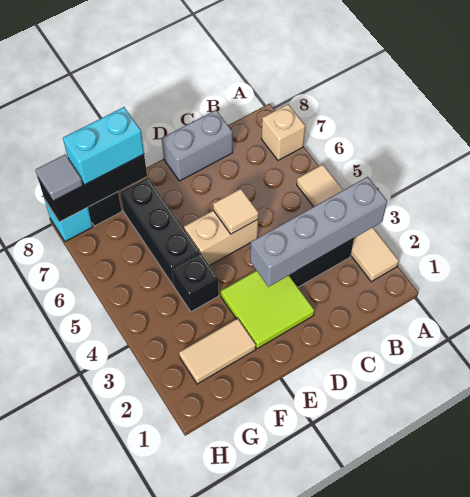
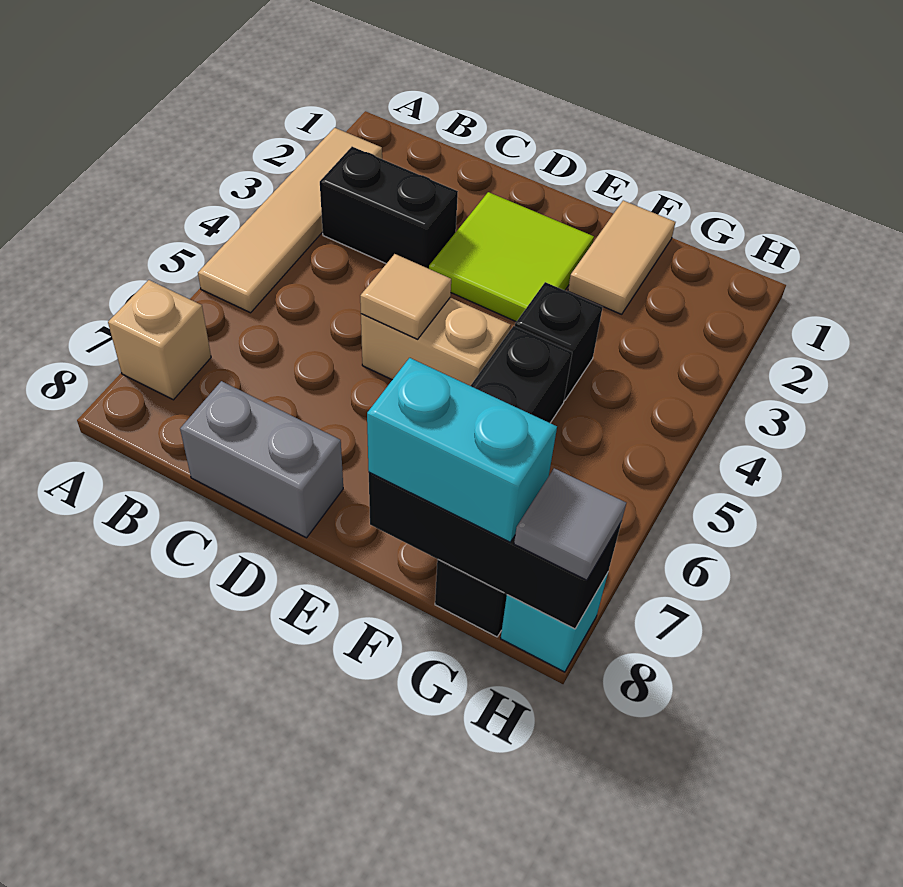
grey brick A3:D3 level 2 -> none
tan tile F2:G2 level 1 -> tan tile F1:F2 level 1

